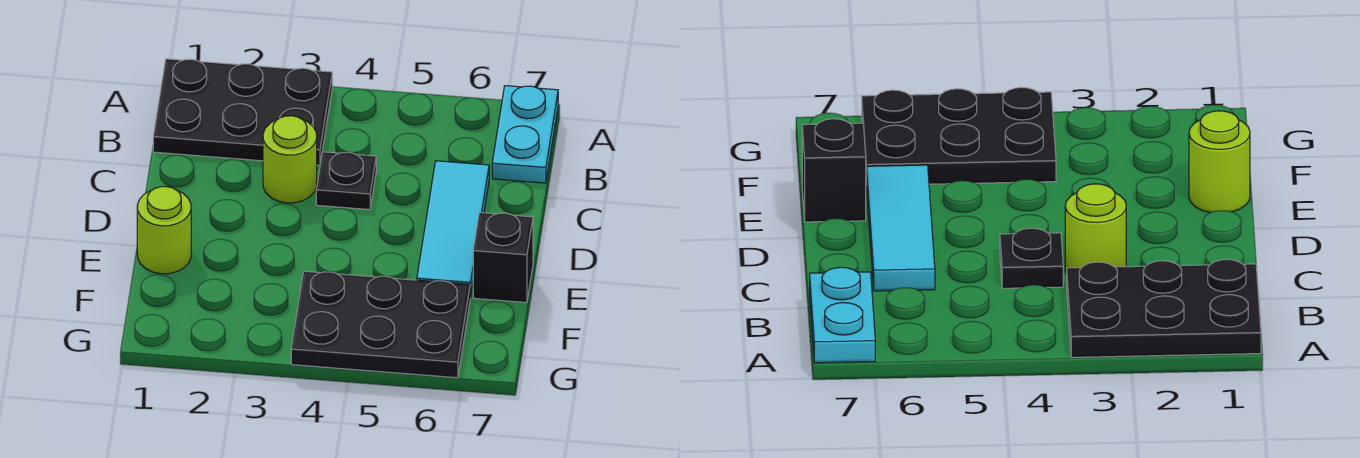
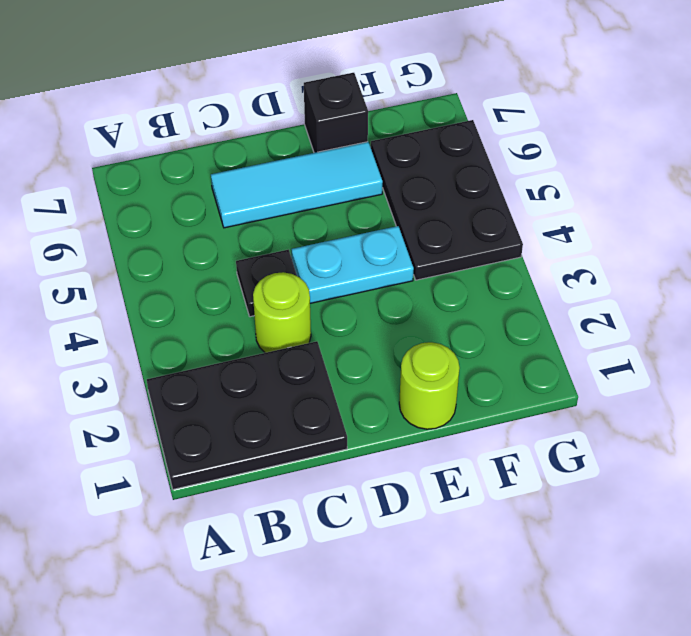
black plate A1:B3 level 1 -> black plate A1:C2 level 1
cyan plate A7:B7 level 1 -> cyan plate D4:E4 level 1

